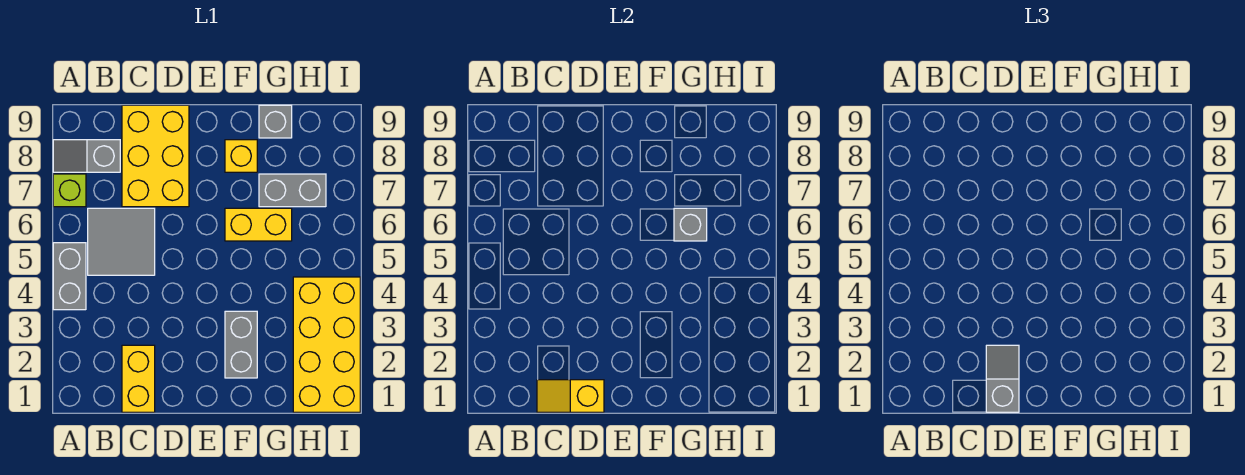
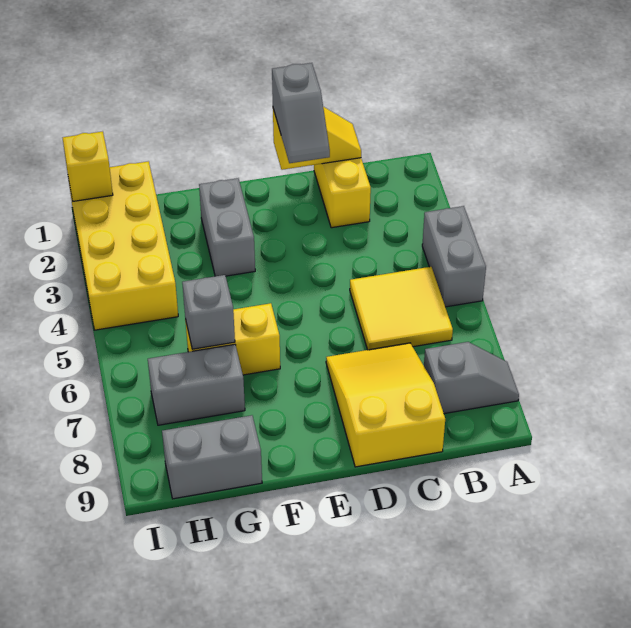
lime brick A7 level 1 -> none
grey tile B5:C6 level 1 -> yellow tile B5:C6 level 1
yellow brick C7:D9 level 1 -> yellow slope C7:D9 level 1 top 9
yellow brick F8 level 1 -> yellow brick I1 level 2
grey brick G9 level 1 -> grey brick G9:H9 level 1

